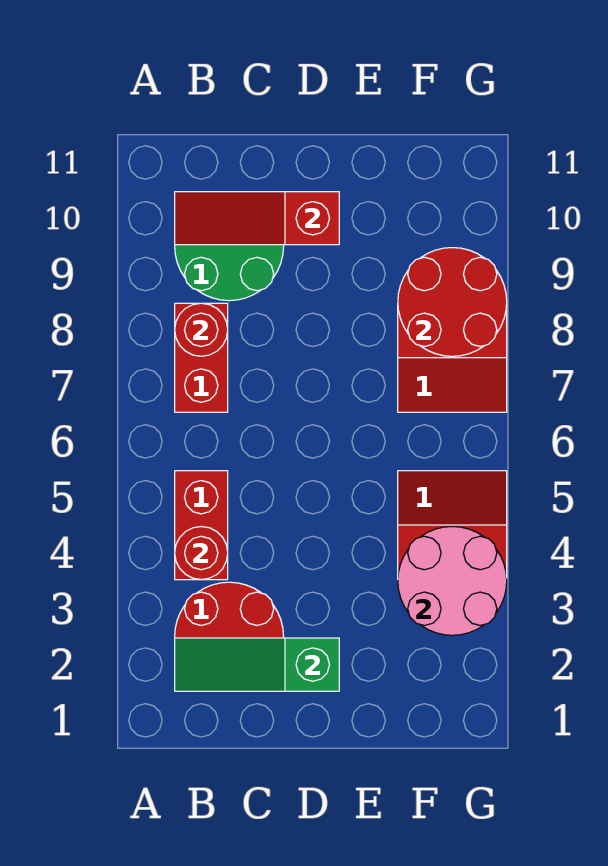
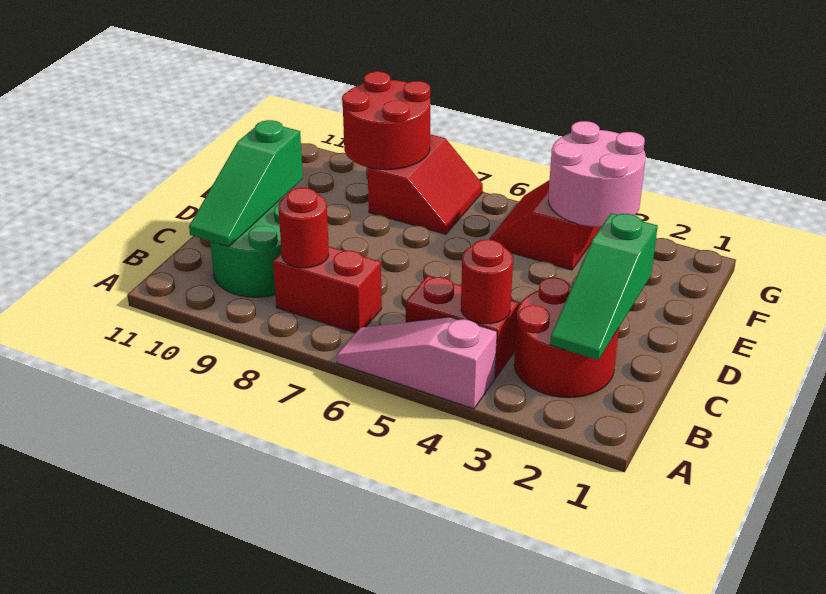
none -> pink slope A4:A6 level 1 top 4
red slope B10:D10 level 2 top D -> green slope B10:D10 level 2 top D

